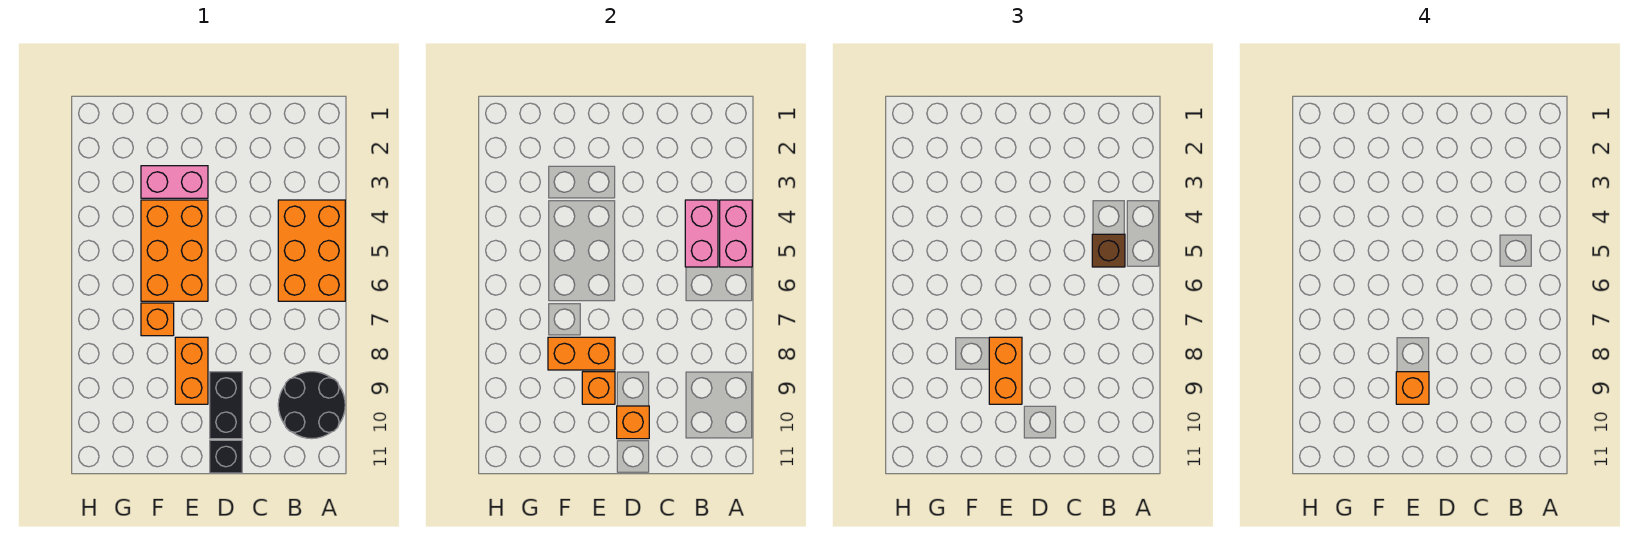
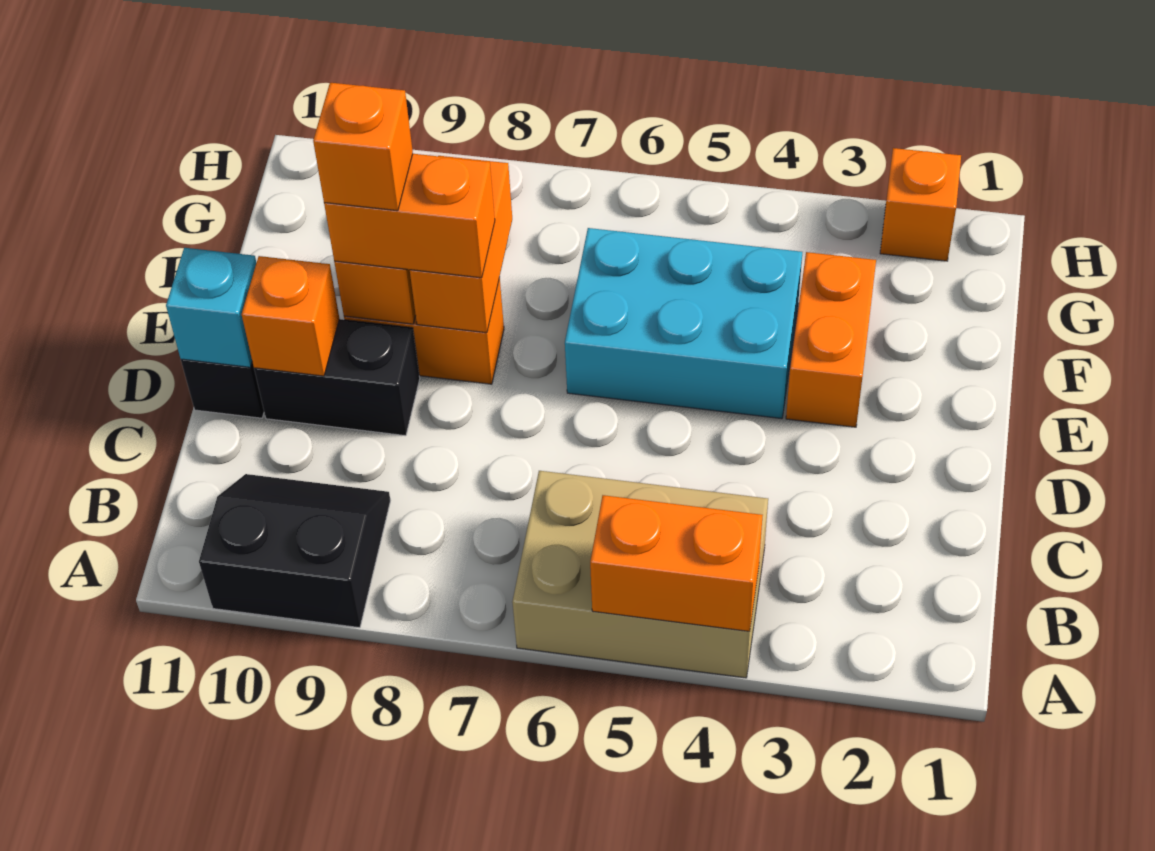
orange brick A4:B6 level 1 -> tan brick A4:B6 level 1
pink brick A4:A5 level 2 -> orange brick A4:A5 level 2
black round brick A9:B10 level 1 -> black slope A9:B10 level 1 top A
pink brick B4:B5 level 2 -> none
brown brick B5 level 3 -> none
none -> cyan brick D11 level 2
pink brick E3:F3 level 1 -> orange brick E3:F3 level 1
orange brick E4:F6 level 1 -> cyan brick E4:F6 level 1
orange brick F7 level 1 -> orange brick H2 level 1

